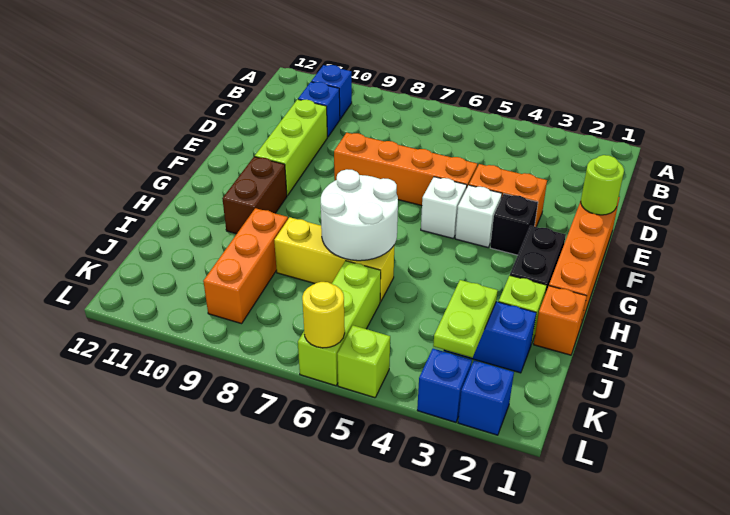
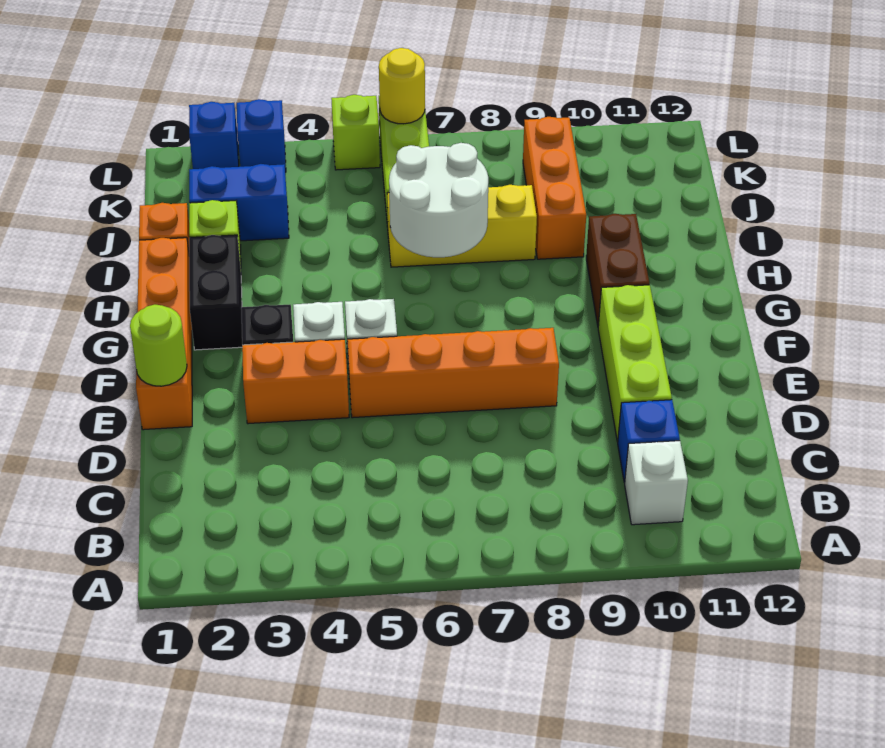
blue brick B10 level 1 -> white brick B10 level 1
lime plate J3:K3 level 2 -> none

